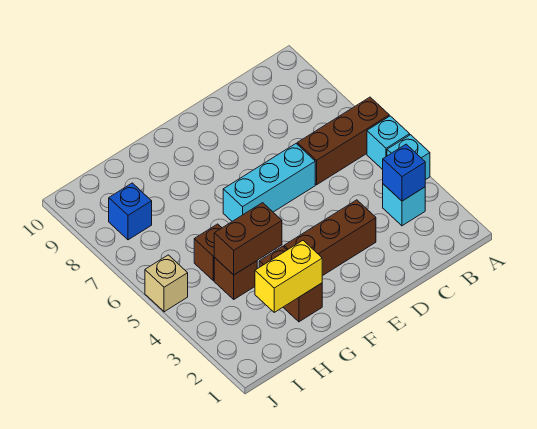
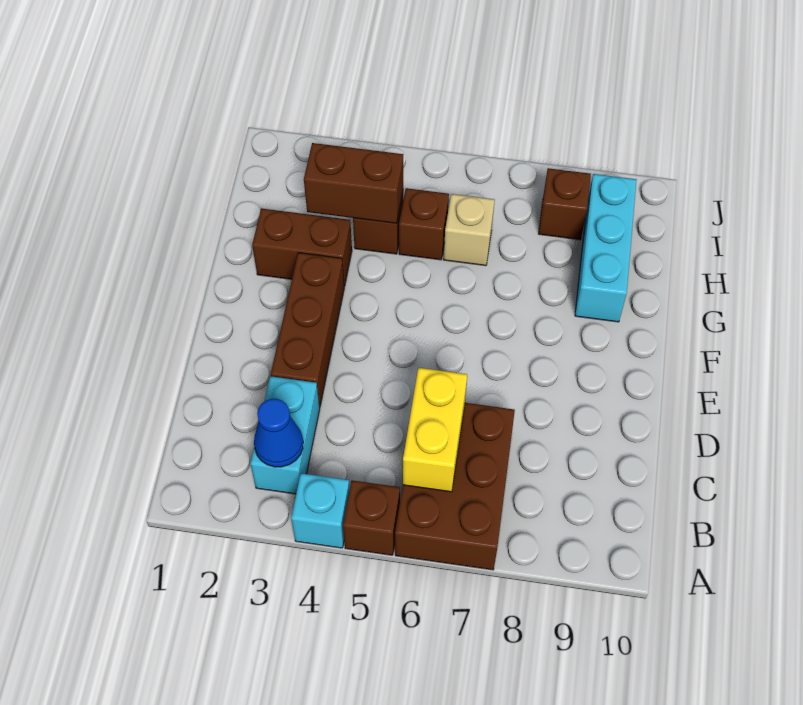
cyan brick A5 level 1 -> brown brick A5 level 1
brown brick A6:C6 level 1 -> brown brick A6:C7 level 1
cyan brick B3 level 1 -> cyan brick B3:C3 level 1
blue brick B3 level 2 -> blue cone B3 level 2
cyan brick D6:F6 level 1 -> cyan brick G9:I9 level 1
yellow brick G2:H2 level 2 -> yellow brick B6:C6 level 2
brown brick G4:H4 level 2 -> brown brick H3:H4 level 2
blue brick I8 level 1 -> brown brick I8 level 1
tan brick J5 level 1 -> tan brick H6 level 1

